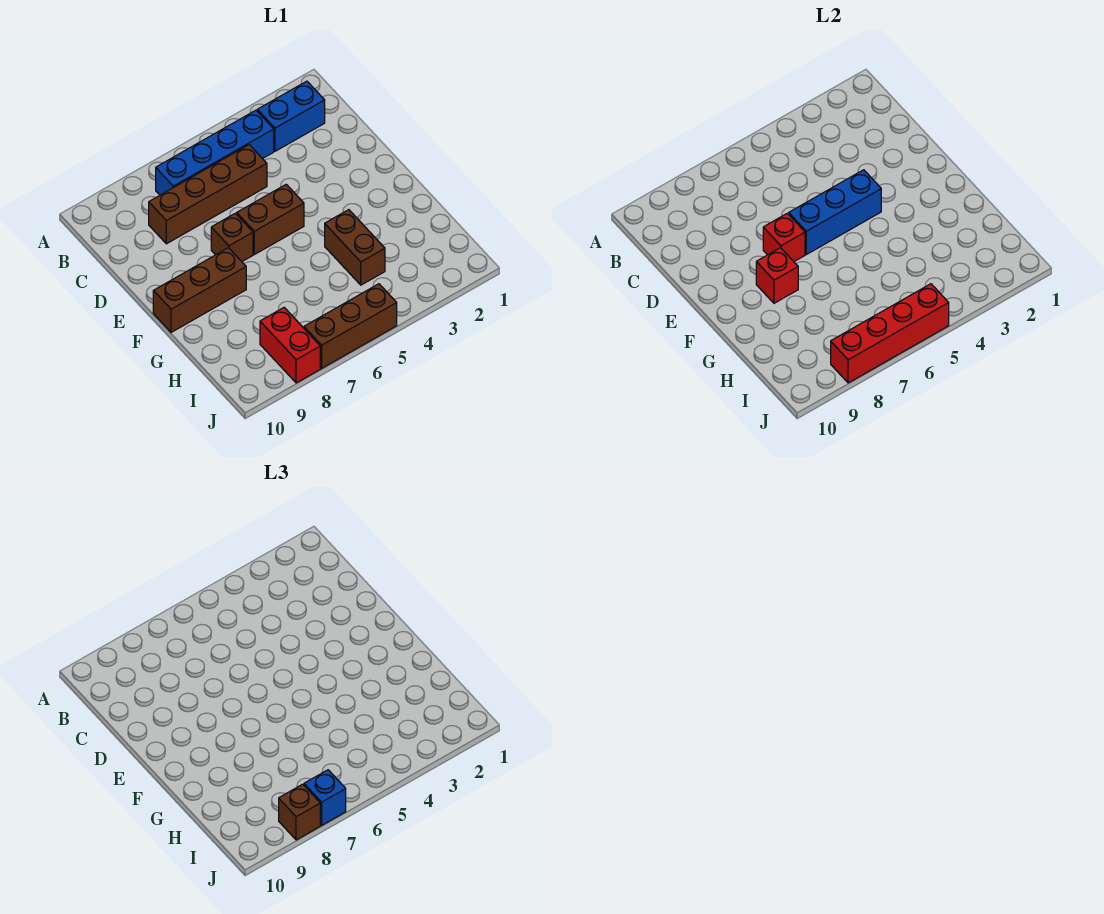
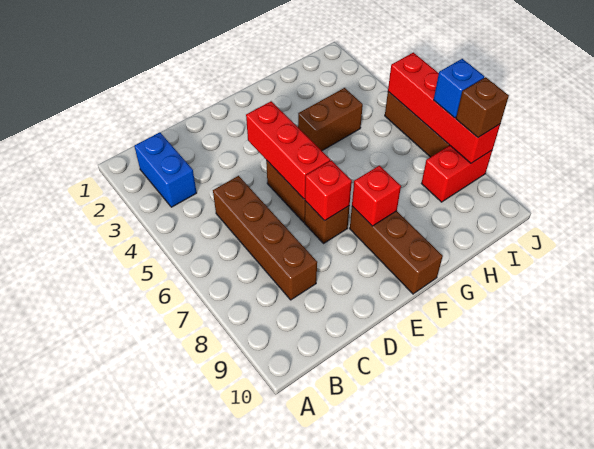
blue brick B4:B7 level 1 -> none
blue brick E4:E6 level 2 -> red brick E4:E6 level 2

